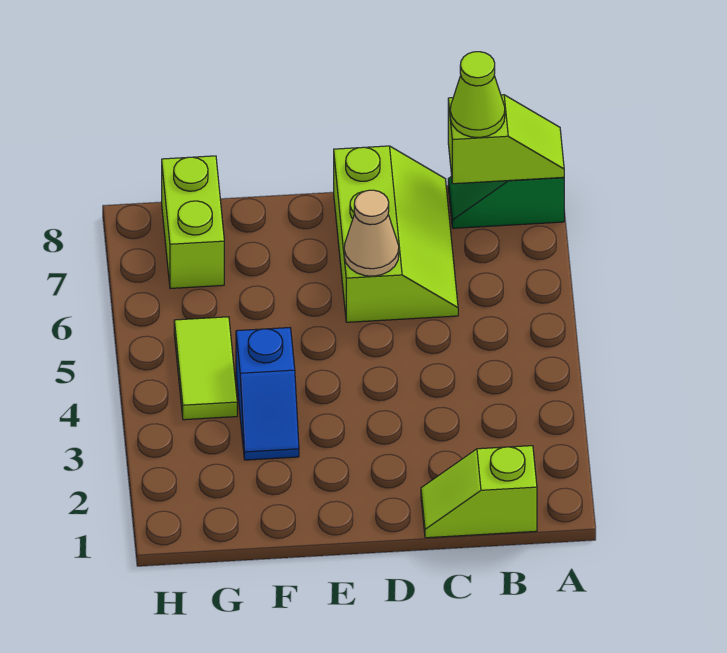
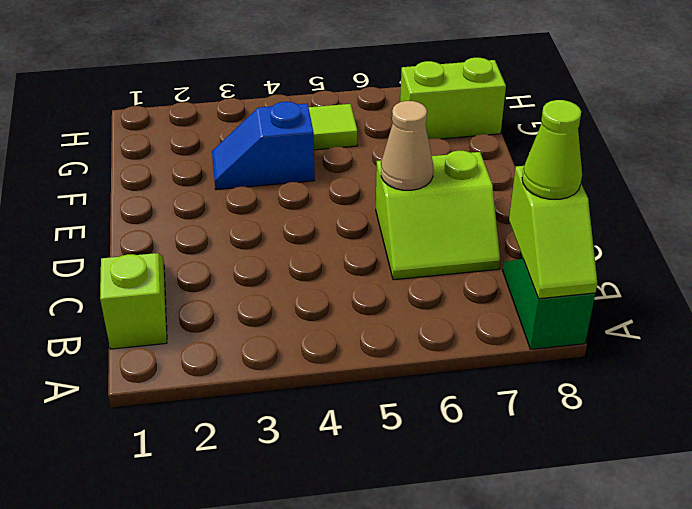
lime slope C6:D8 level 1 top D -> lime slope C6:D7 level 1 top D

